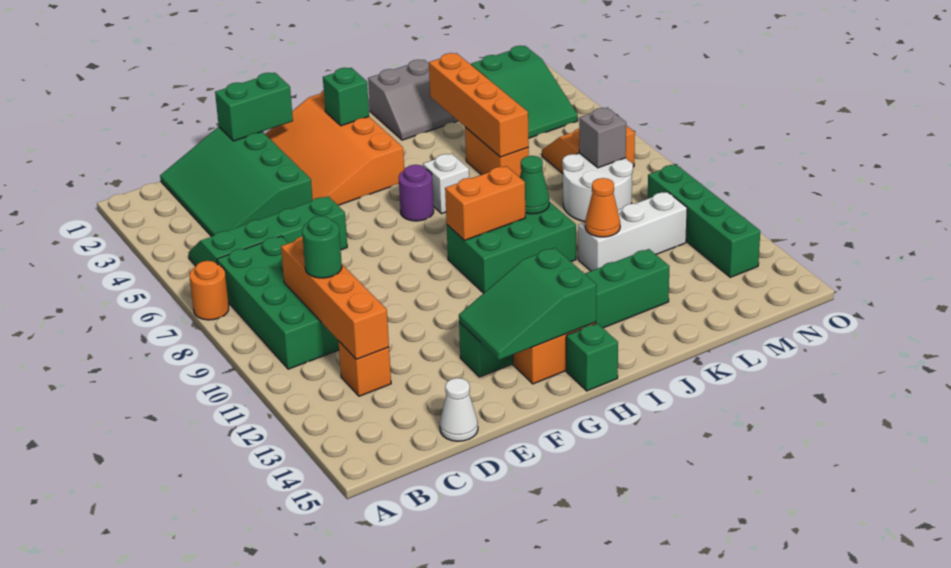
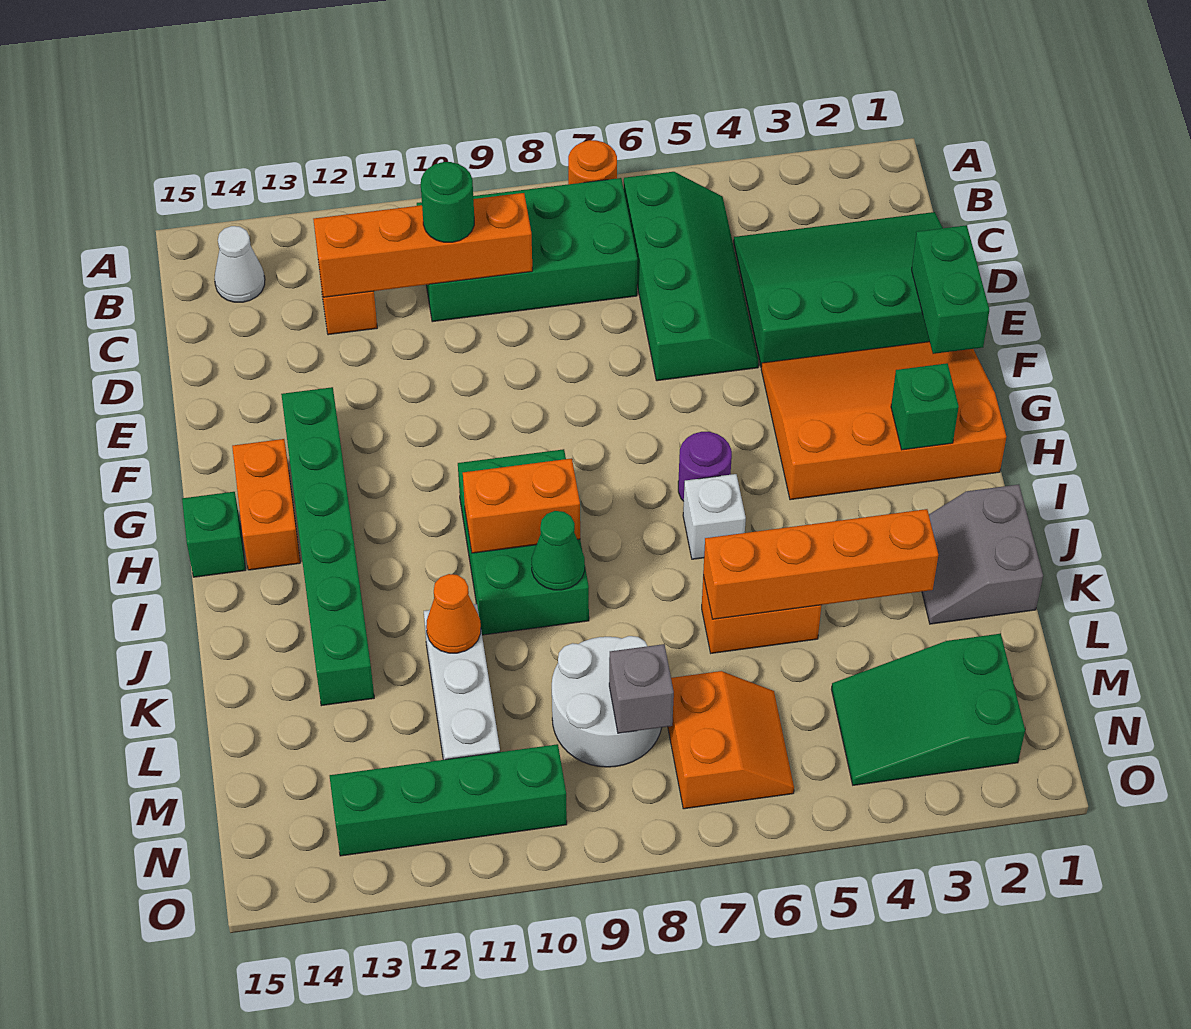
white cone D15 level 1 -> white cone B14 level 1
green slope F13:H14 level 2 top H -> none
orange brick H9:I9 level 2 -> orange brick I9:I10 level 2

